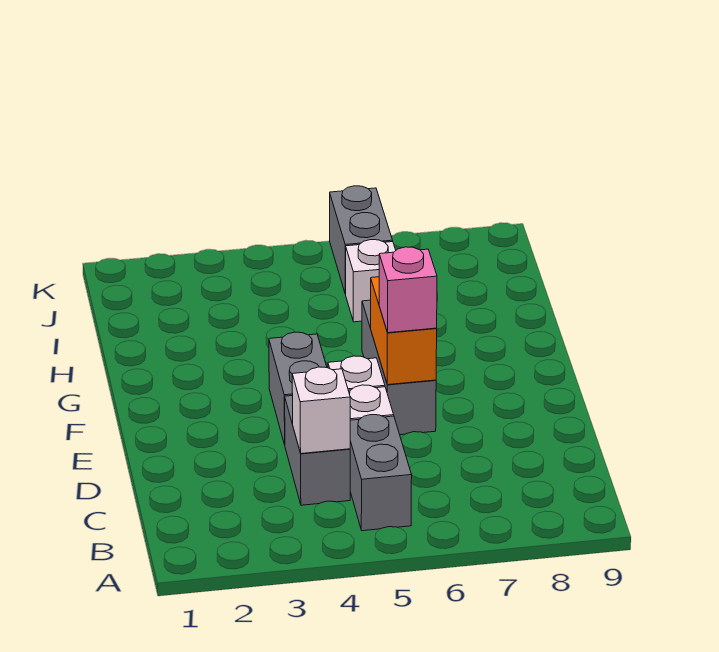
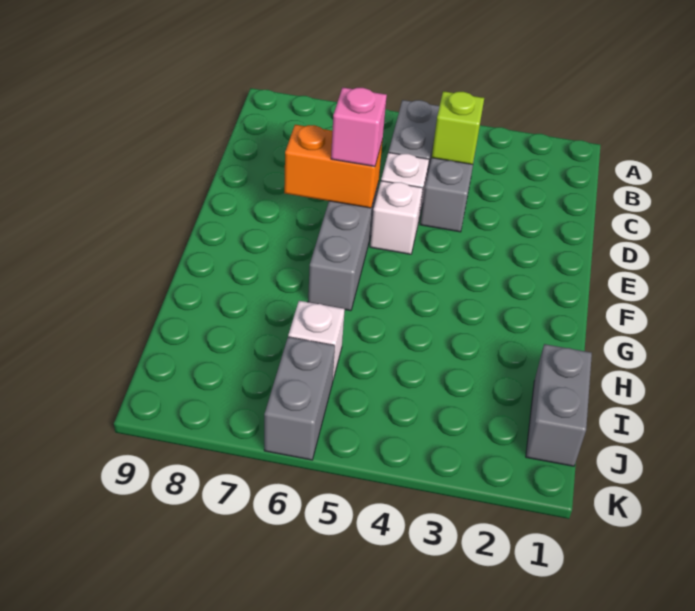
white brick C4 level 2 -> lime brick C4 level 2
grey brick E4:F4 level 1 -> grey brick I1:J1 level 1
orange brick E6:F6 level 2 -> orange brick E6:E7 level 2

